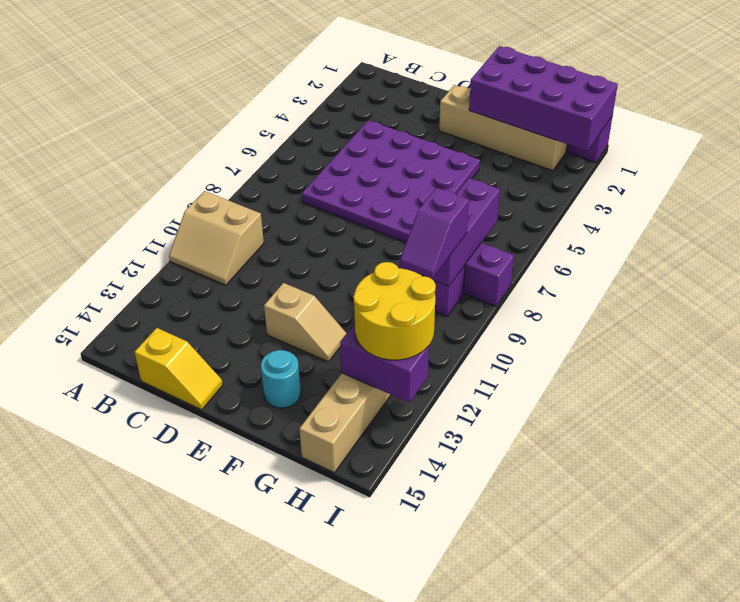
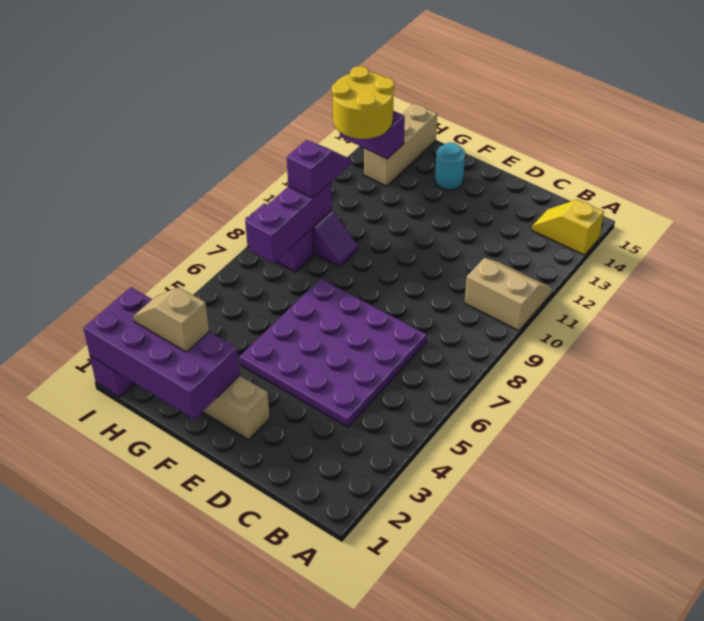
yellow slope C15:D15 level 1 top C -> yellow slope A14:B14 level 1 top A
tan slope E12:F12 level 1 top E -> tan slope G2:H2 level 3 top G

